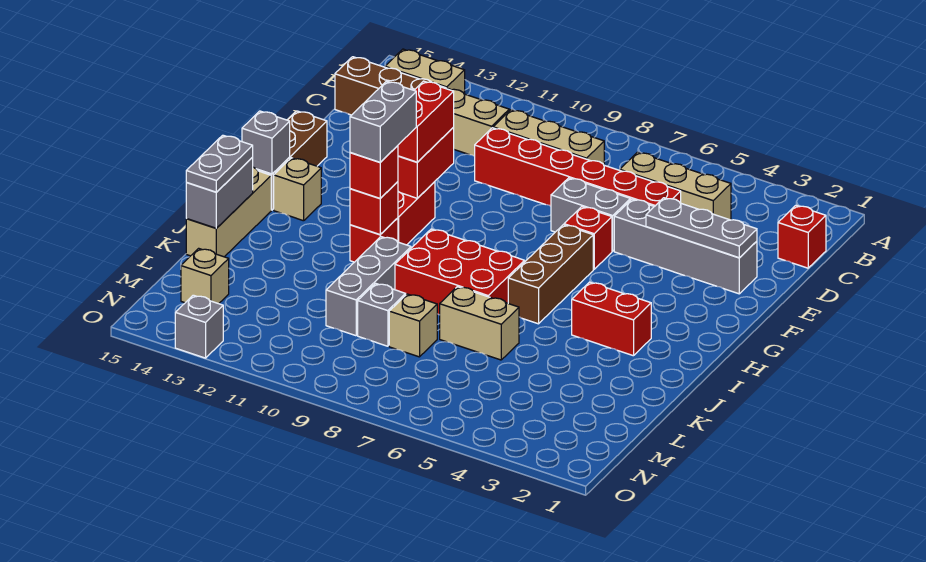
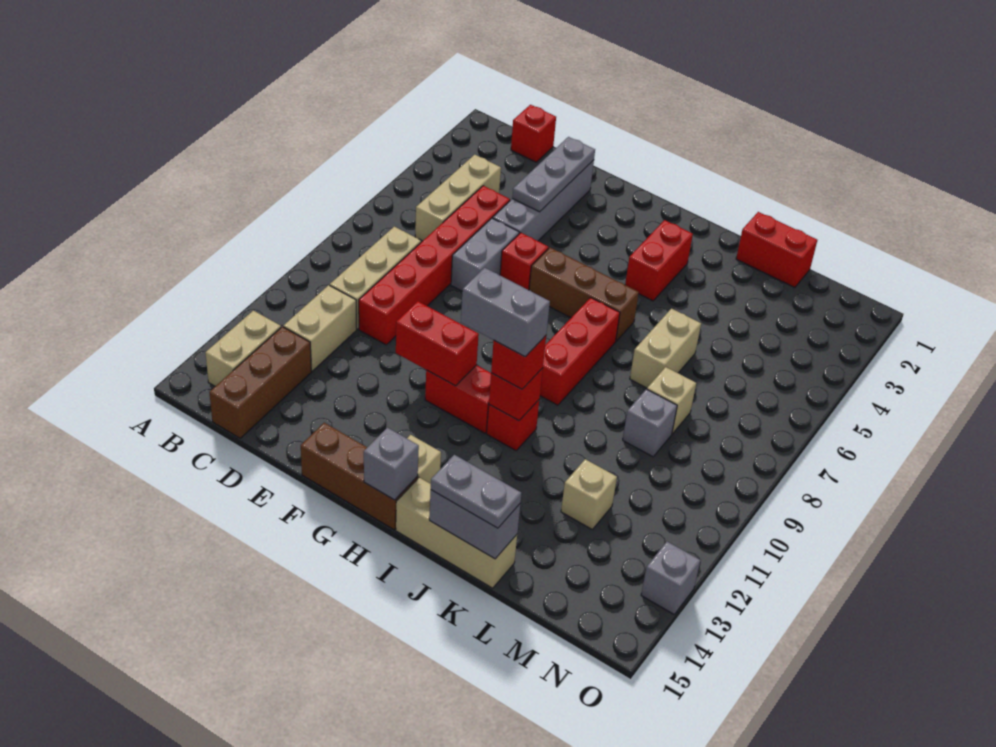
red brick F11:G11 level 3 -> red brick K1:L1 level 1
red brick I7:J9 level 1 -> red brick I7:I9 level 1
grey brick J10:L10 level 1 -> none
tan brick M14 level 1 -> tan brick L12 level 1

